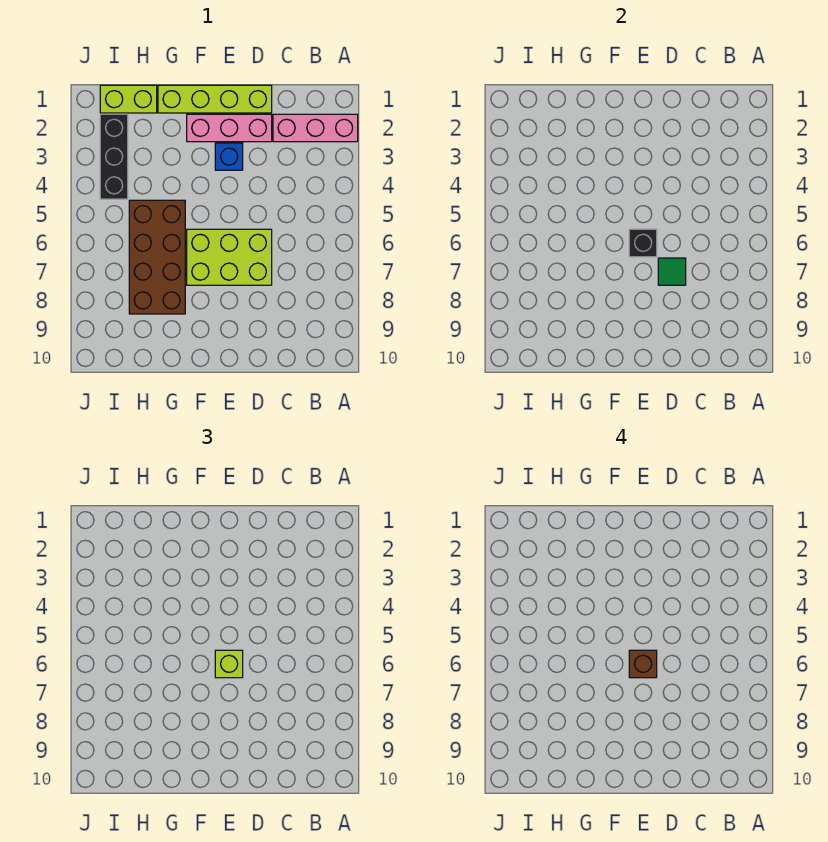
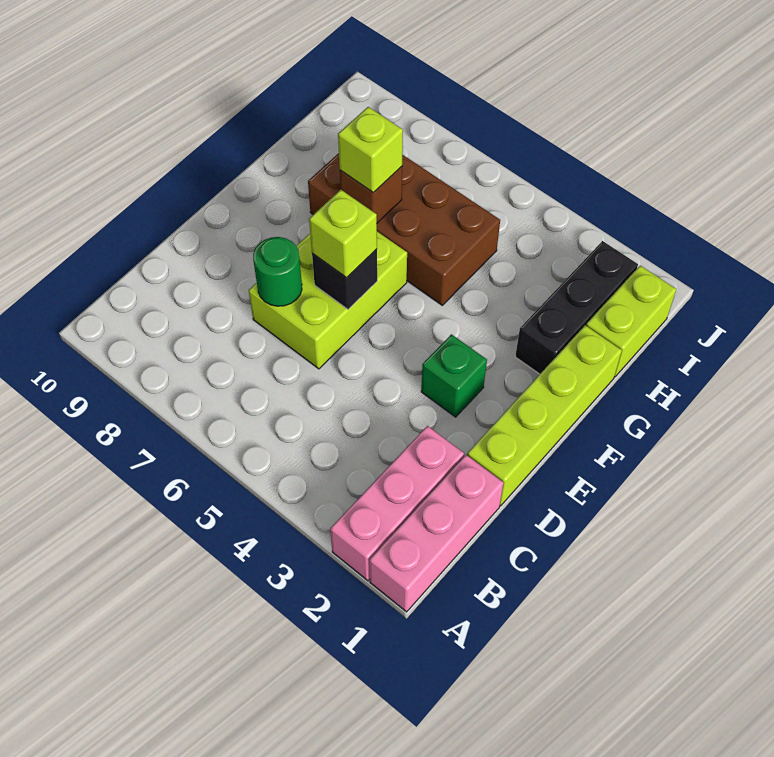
pink brick D2:F2 level 1 -> pink brick A1:C1 level 1
green tile D7 level 2 -> green round brick D7 level 2
blue brick E3 level 1 -> green brick E3 level 1
brown brick E6 level 4 -> brown brick G7 level 2
none -> lime brick G7 level 3
black brick I2:I4 level 1 -> black brick G2:I2 level 1

